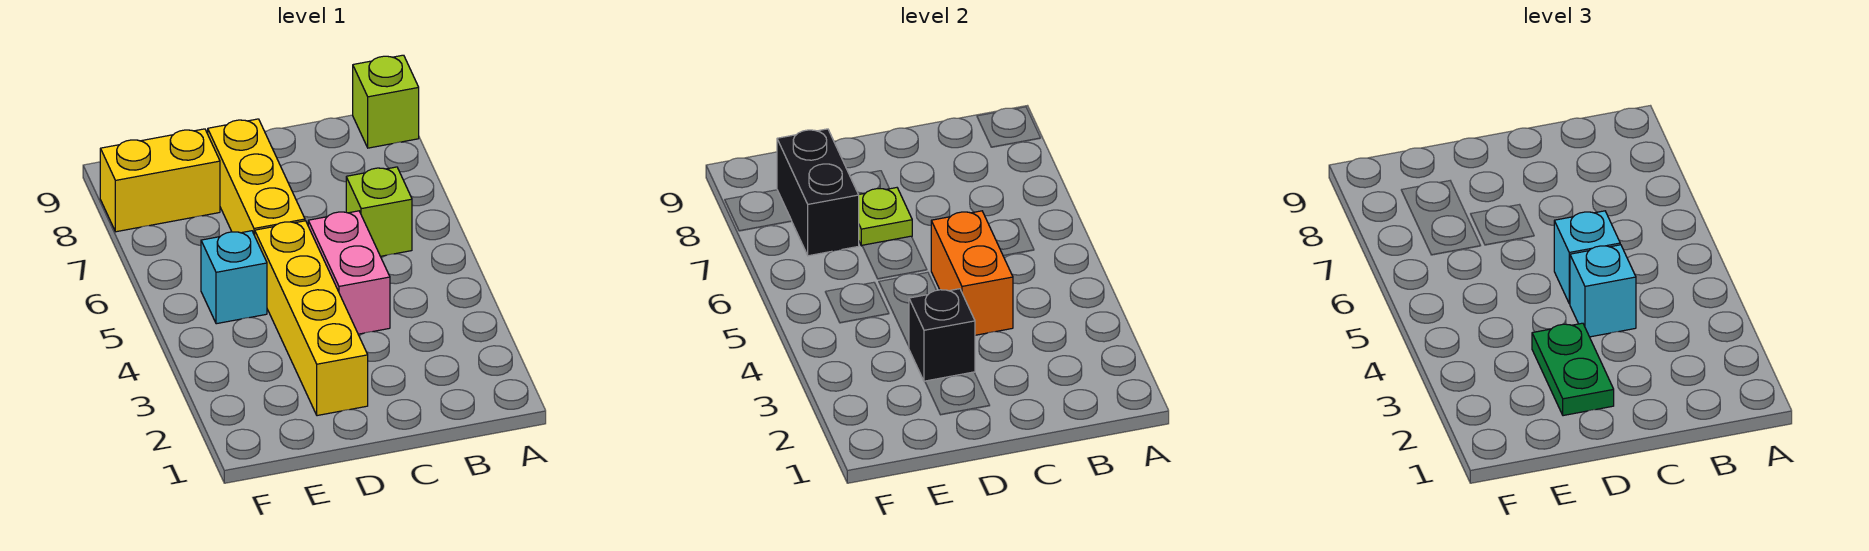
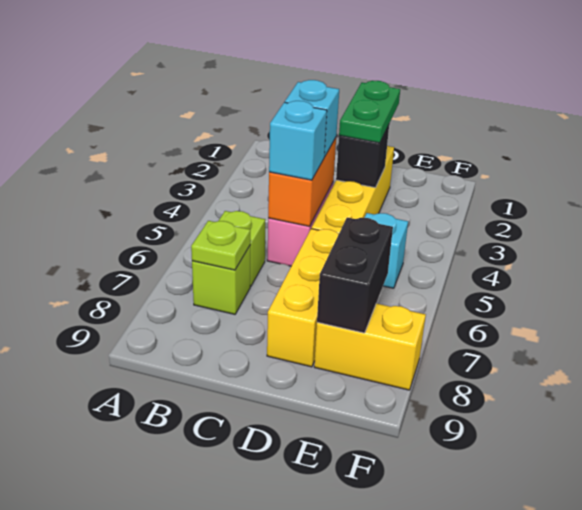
lime brick A9 level 1 -> lime brick B7 level 1
lime plate D7 level 2 -> lime plate B7 level 2

